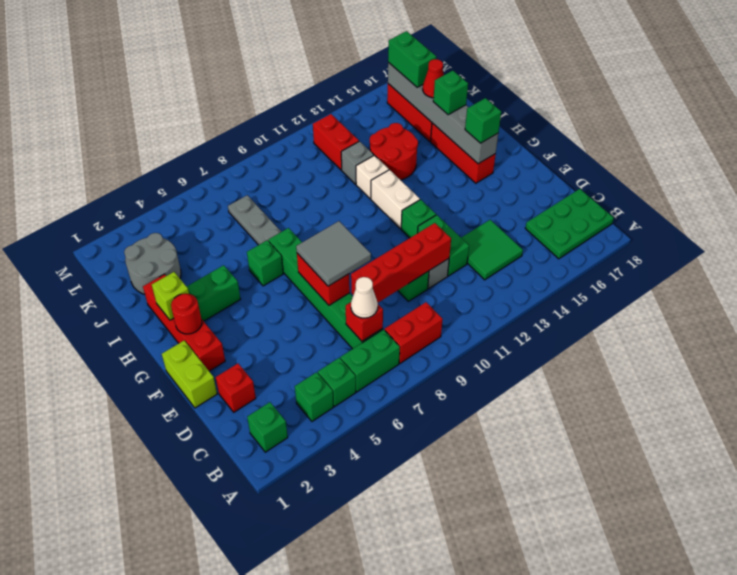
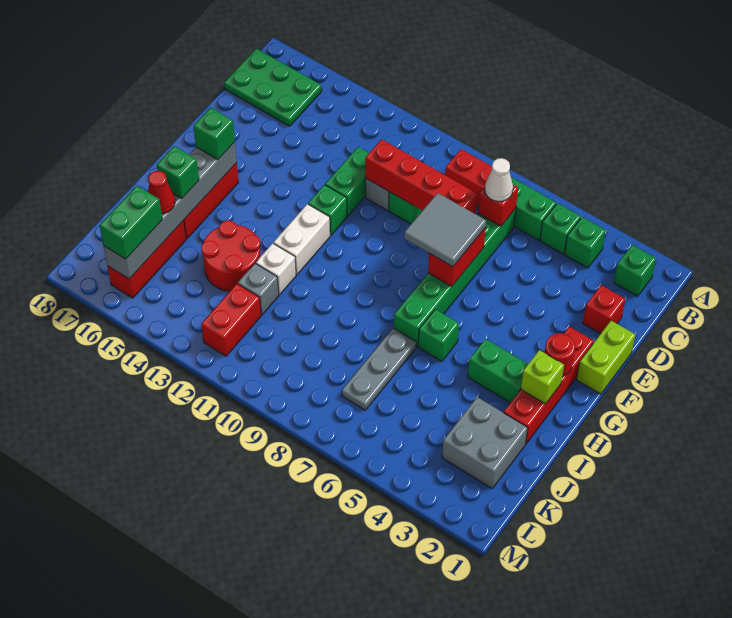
green tile C13:D14 level 1 -> none
grey round brick J2:K3 level 1 -> grey brick J2:K3 level 1

